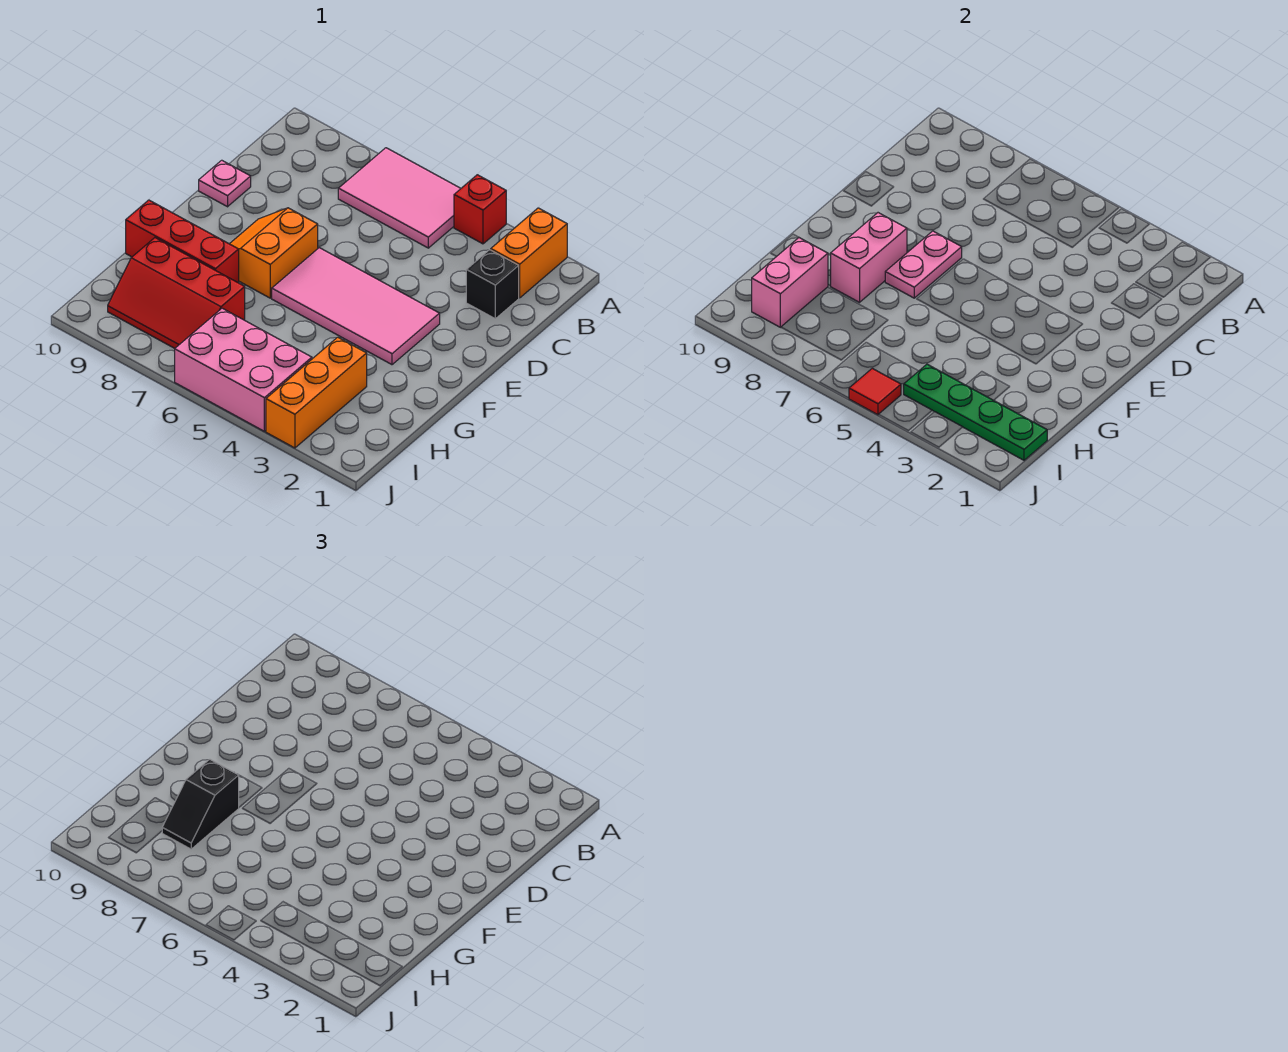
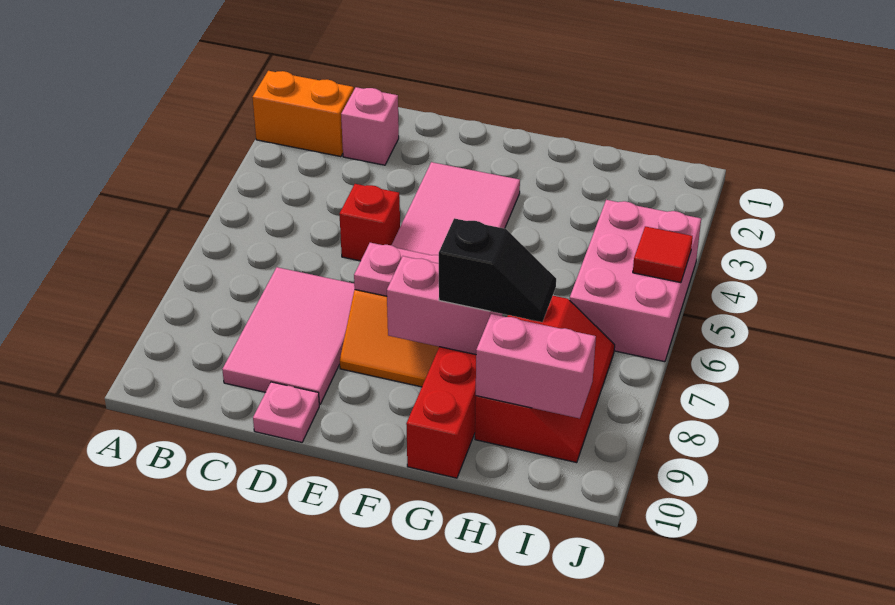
red brick A4 level 1 -> red brick D5 level 1
pink tile A5:B7 level 1 -> pink tile C7:D9 level 1
black brick C2 level 1 -> pink brick C2 level 1
orange brick H3:J3 level 1 -> none
green plate I1:I4 level 2 -> none

